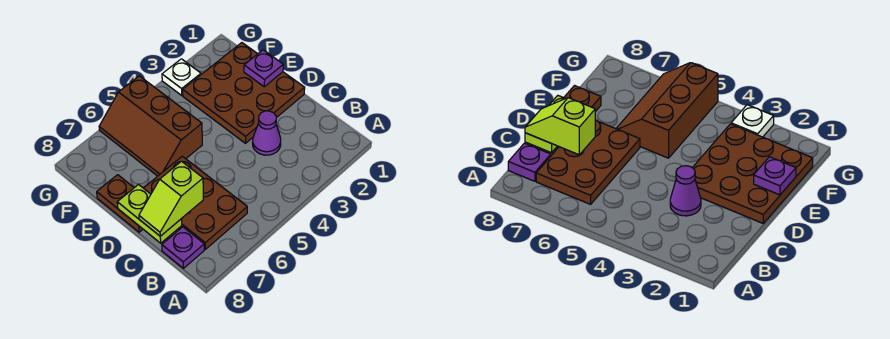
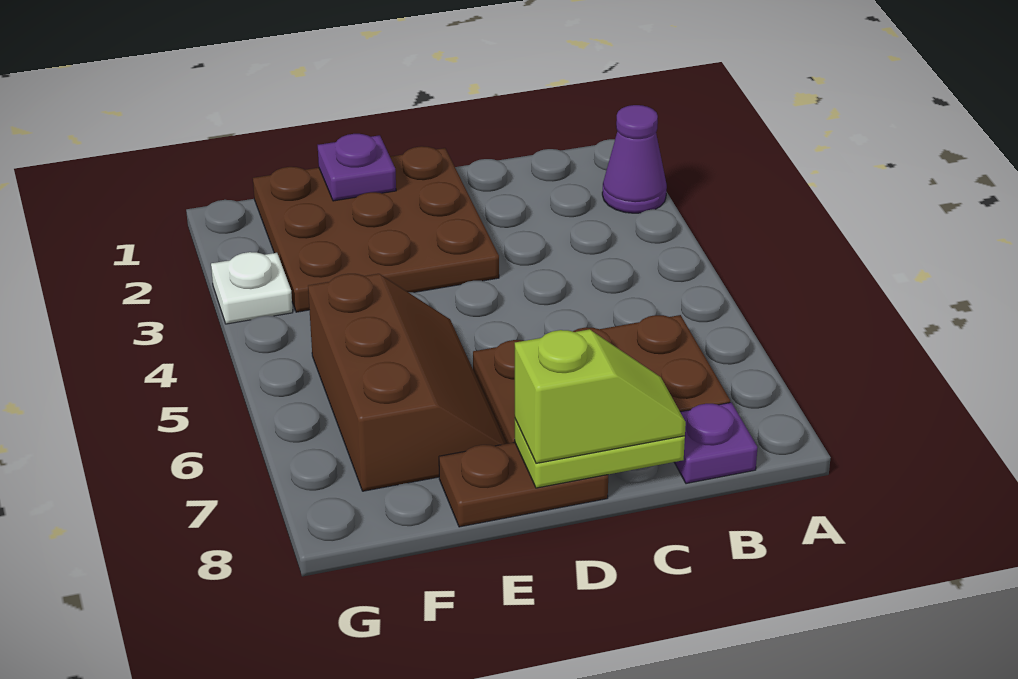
purple cone C3 level 1 -> purple cone A2 level 1
lime slope C7:C8 level 3 top 7 -> lime slope C8:D8 level 3 top D
brown slope E5:G6 level 1 top 5 -> brown slope E5:F7 level 1 top F

